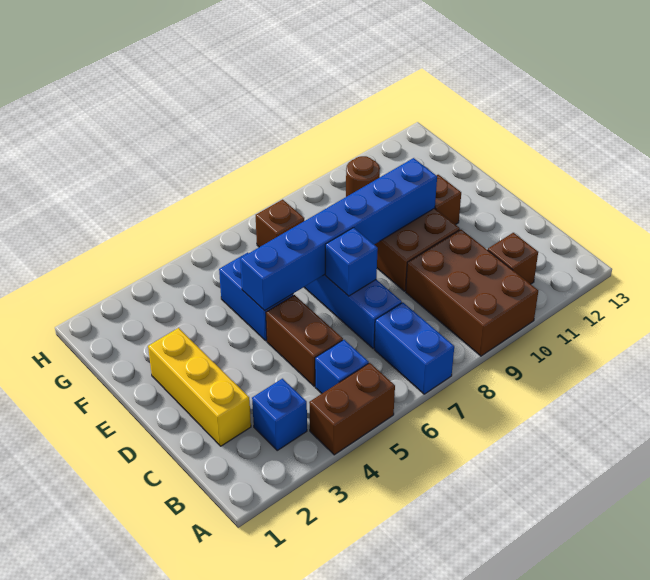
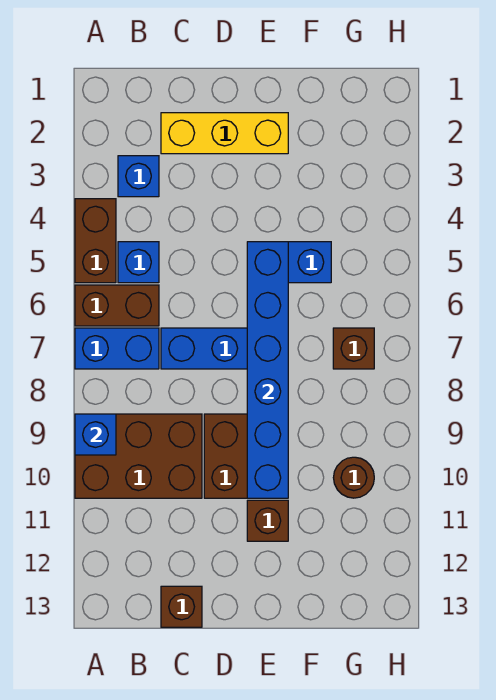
brown brick B11 level 1 -> brown brick C13 level 1
brown brick C5:D5 level 1 -> brown brick A6:B6 level 1
blue brick D7 level 2 -> blue brick A9 level 2

